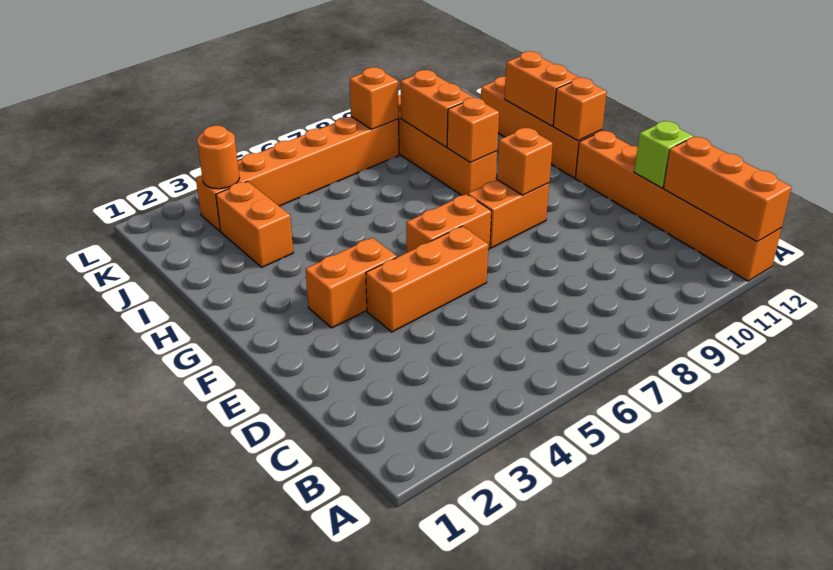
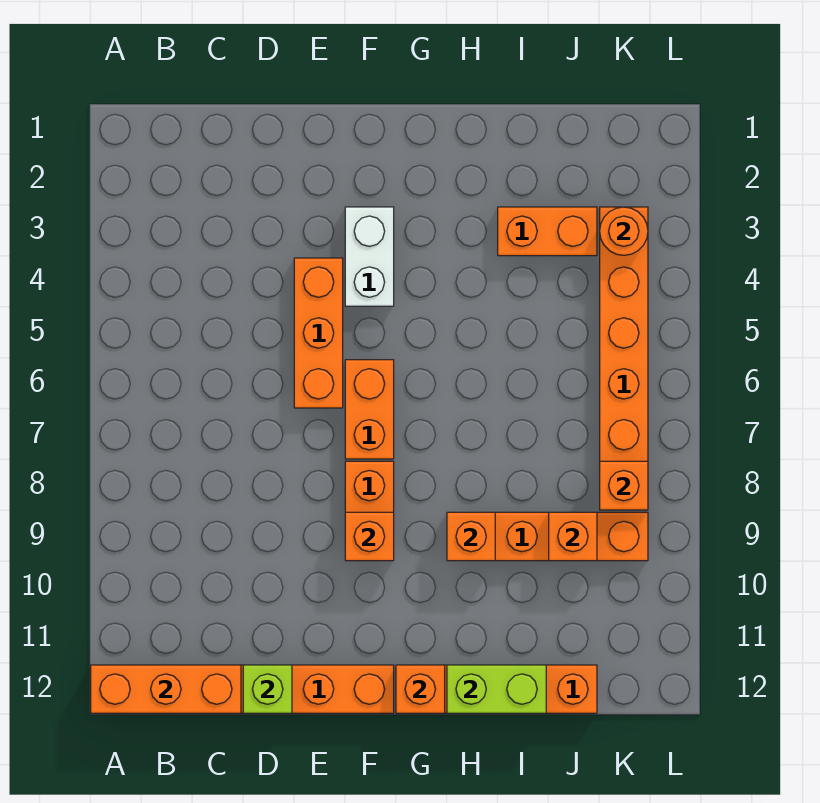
orange brick F3:F4 level 1 -> white brick F3:F4 level 1
orange brick H12:I12 level 2 -> lime brick H12:I12 level 2
orange brick I9:J9 level 2 -> orange brick J9 level 2

